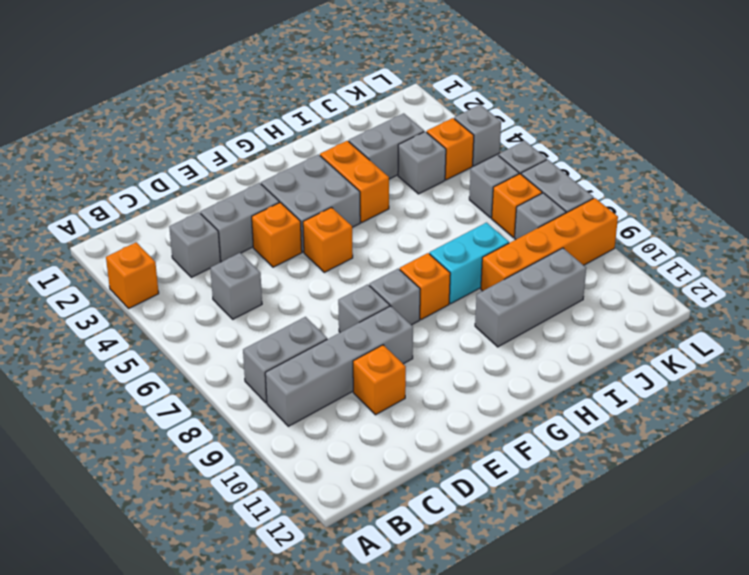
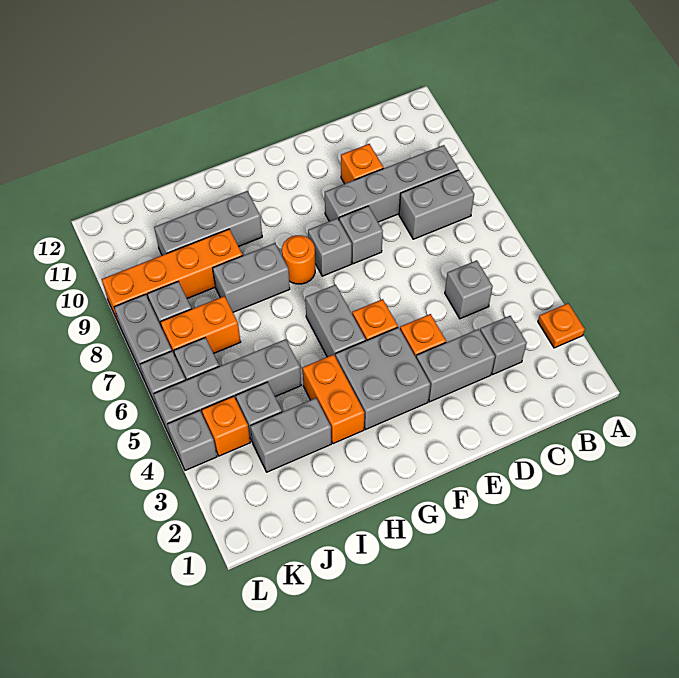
orange brick A3 level 1 -> orange plate A3 level 1
none -> grey brick G5:G6 level 1
orange brick G8 level 1 -> orange round brick G8 level 1
cyan brick H8:I8 level 1 -> grey brick H8:I8 level 1
none -> grey brick I5:L5 level 1
orange brick K7 level 1 -> orange brick J7:K7 level 1

